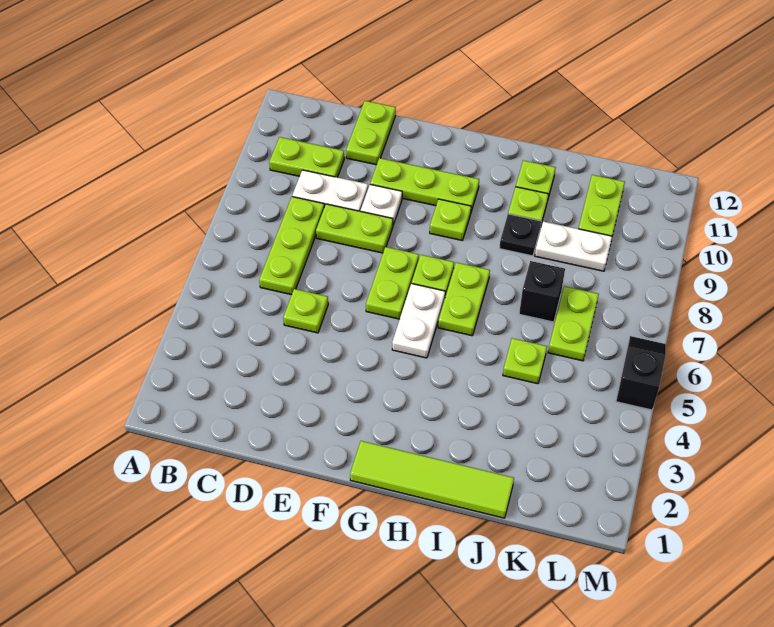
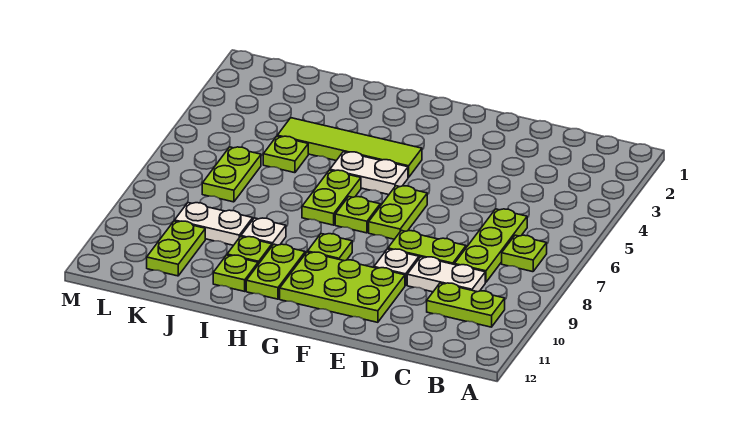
lime plate D5 level 1 -> lime plate B7 level 1
lime plate D11:D12 level 1 -> lime plate H10:H11 level 1
lime plate E10:G10 level 1 -> lime plate E10:G11 level 1
lime tile G1:J1 level 1 -> lime tile G4:J4 level 1
white plate G5:G6 level 1 -> white plate G5:H5 level 1
black plate I9 level 1 -> white plate I9 level 1
black brick J7 level 1 -> none
black slope M5:M6 level 1 top 5 -> none

